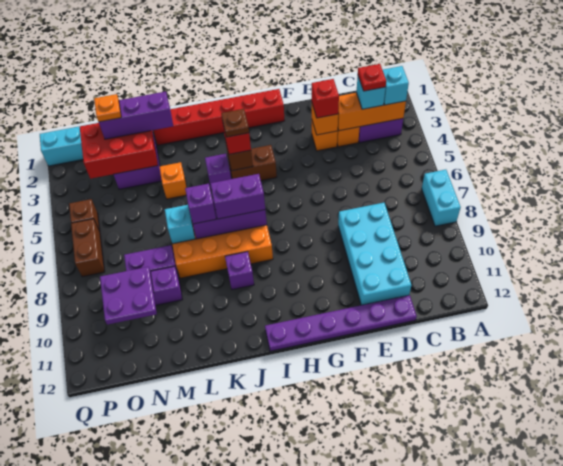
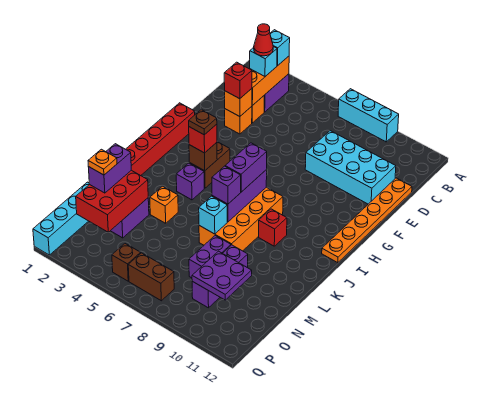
cyan brick A7:A8 level 1 -> cyan brick A7:A9 level 1
red plate C3 level 4 -> red cone C3 level 4
purple plate D12:I12 level 1 -> orange plate D12:I12 level 1
purple brick J9 level 1 -> red brick J9 level 1
purple brick L2:N2 level 3 -> purple brick M2:N2 level 3

